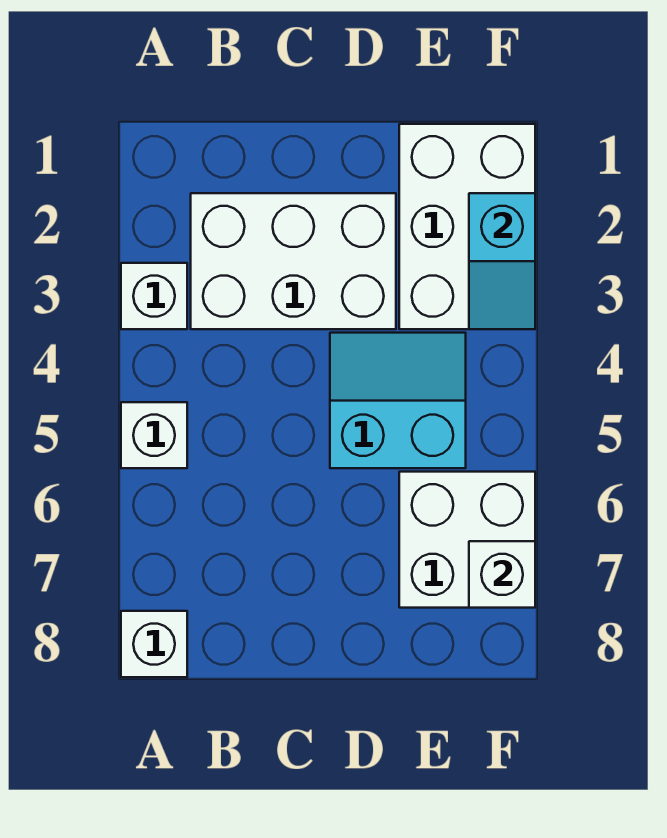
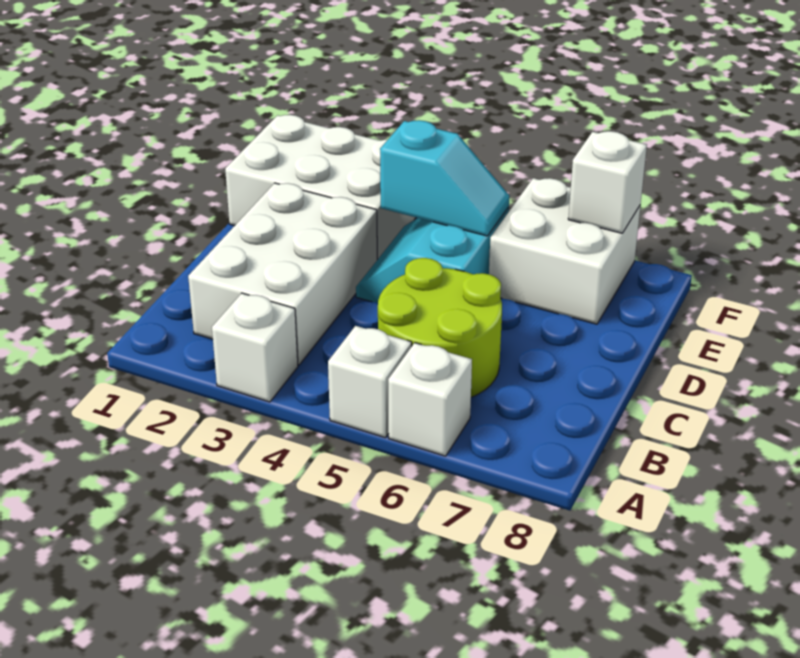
white brick A8 level 1 -> white brick A6 level 1
none -> lime round brick B5:C6 level 1
cyan slope F2:F3 level 2 top 2 -> cyan slope E4:E5 level 2 top 4

